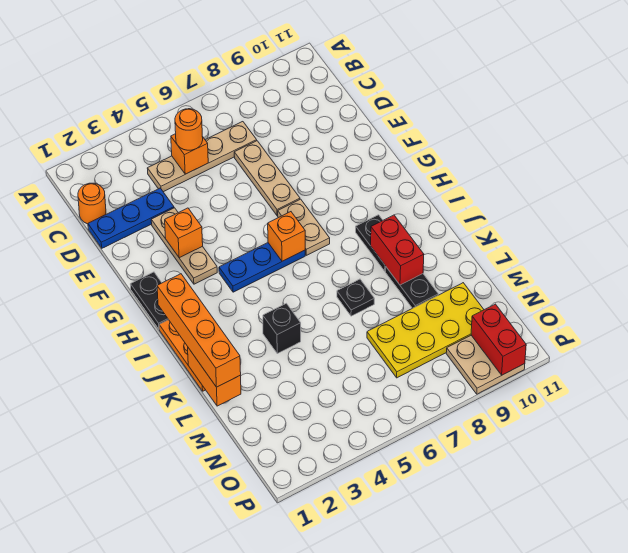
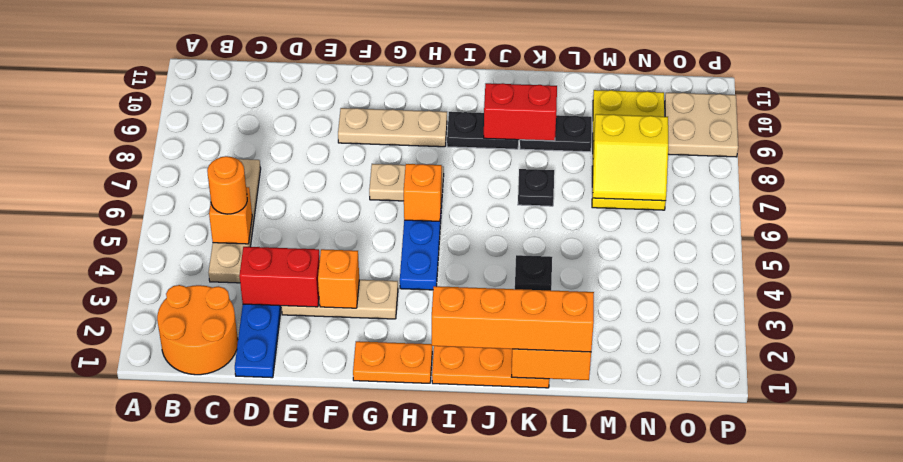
orange round brick C1 level 1 -> orange round brick B1:C2 level 1
tan plate D7:F7 level 1 -> tan plate F9:H9 level 1
black plate G1:H1 level 1 -> orange plate G1:H1 level 1
black brick K4 level 1 -> black plate K4 level 1
none -> yellow slope M7:N8 level 2 top 8
red brick O10:P10 level 2 -> red brick D3:E3 level 2

